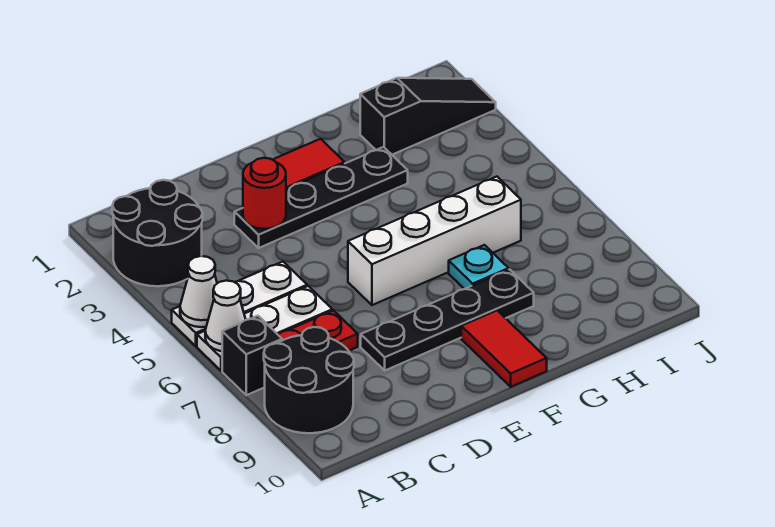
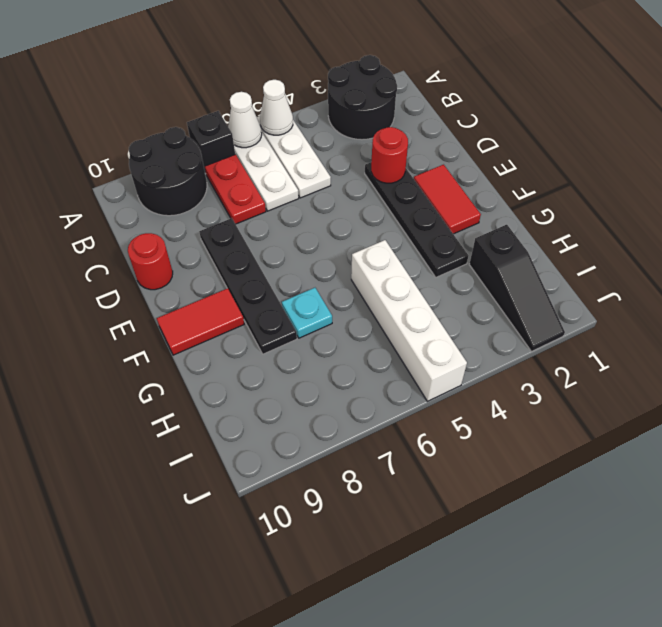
none -> red round brick D10 level 1
white brick E6:H6 level 1 -> white brick G5:J5 level 1

